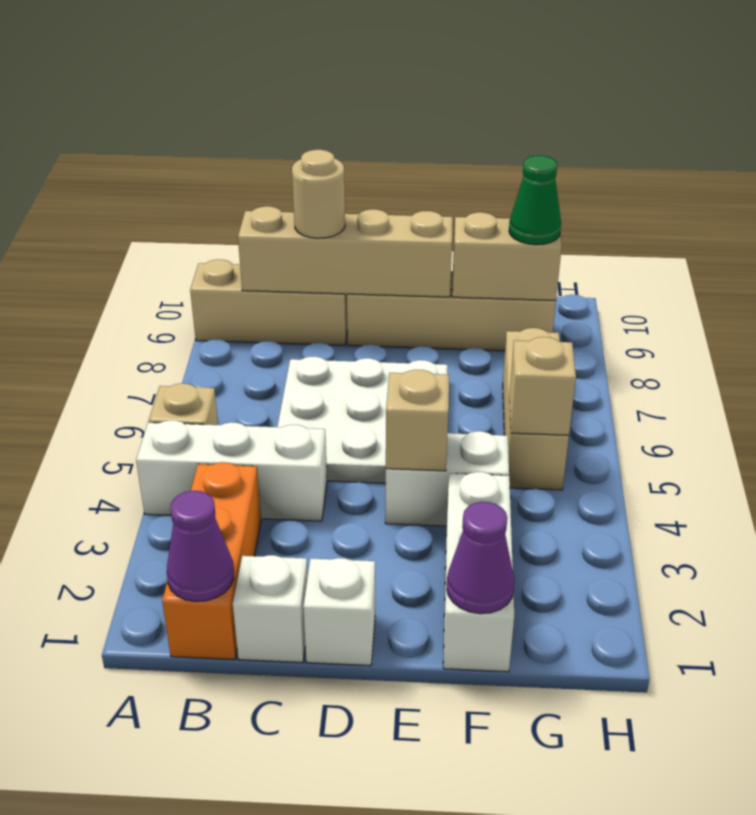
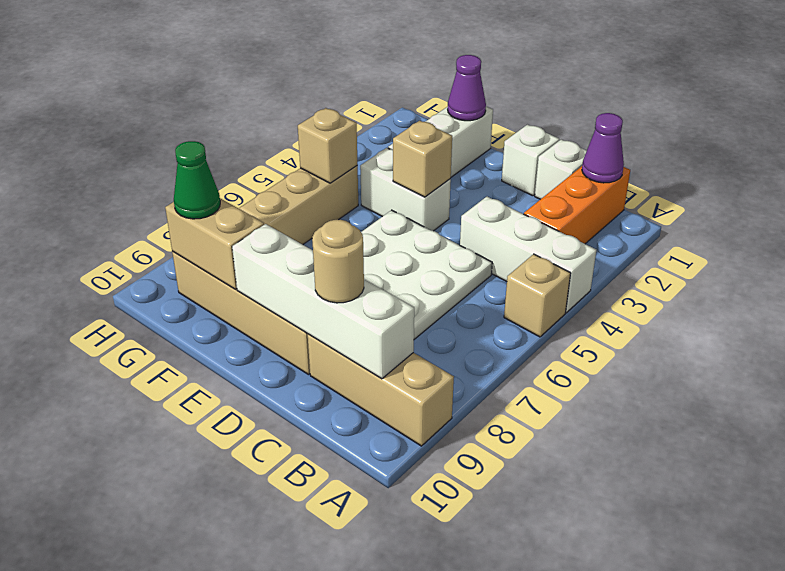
tan brick B9:E9 level 2 -> white brick B9:E9 level 2

